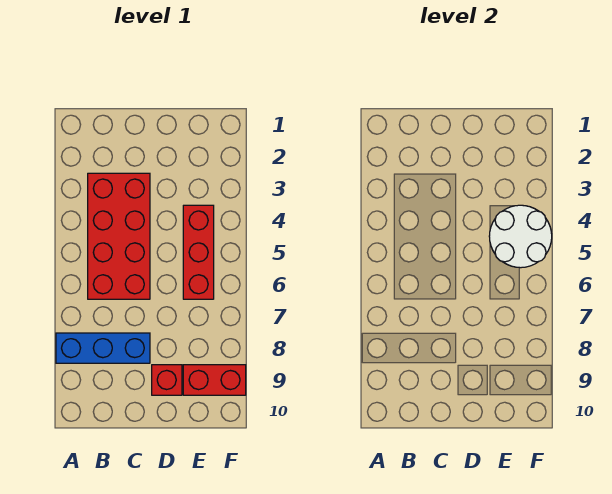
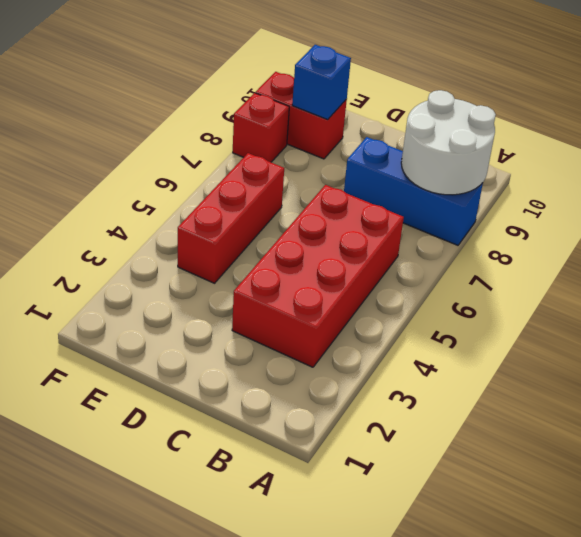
red brick D9 level 1 -> red brick F8 level 1
white round brick E4:F5 level 2 -> white round brick A8:B9 level 2
none -> blue brick E9 level 2

